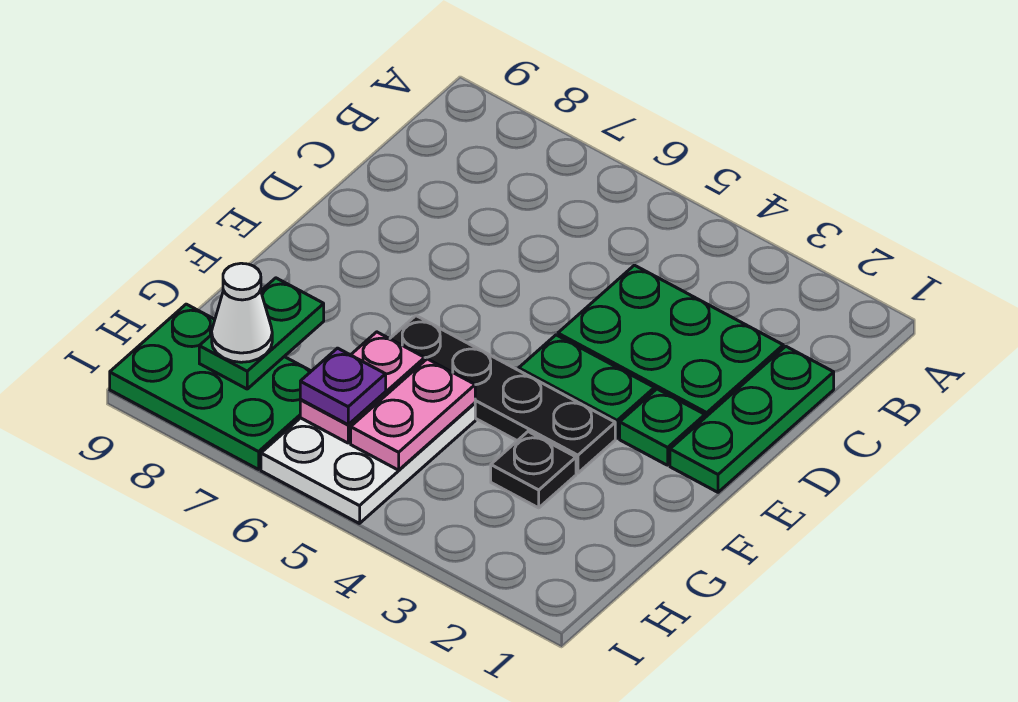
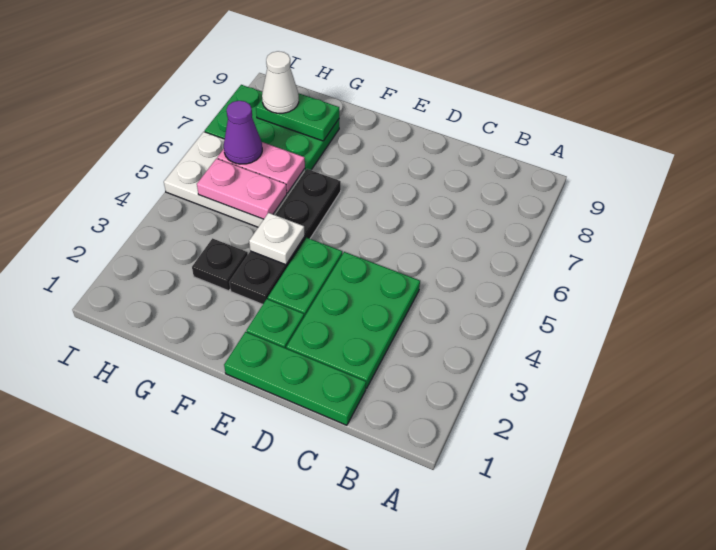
none -> white plate F4 level 2
purple plate H6 level 3 -> purple cone H6 level 3
green plate H7:I9 level 1 -> green plate G7:I8 level 1

